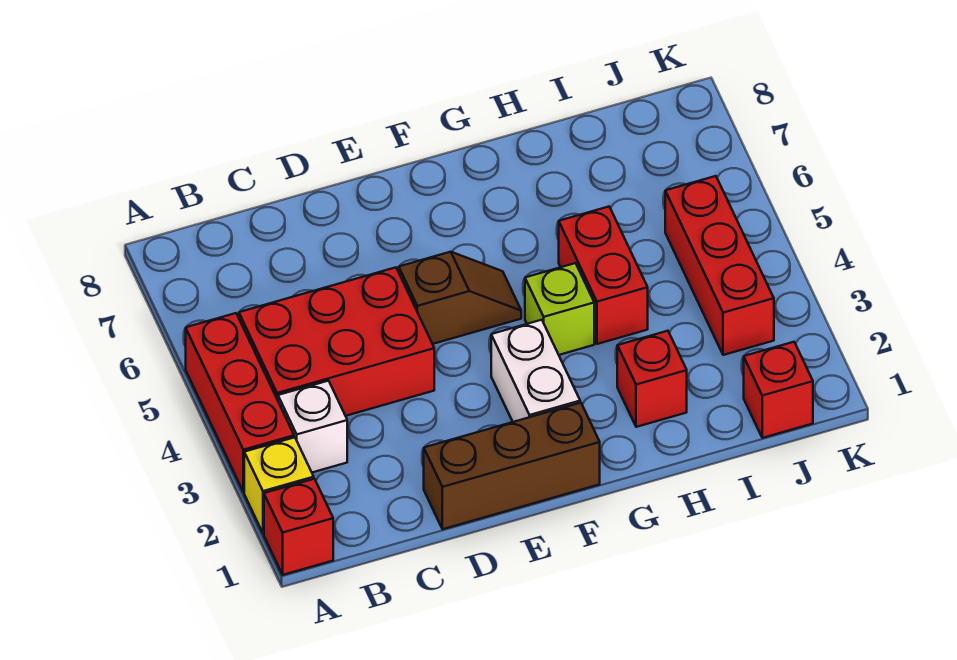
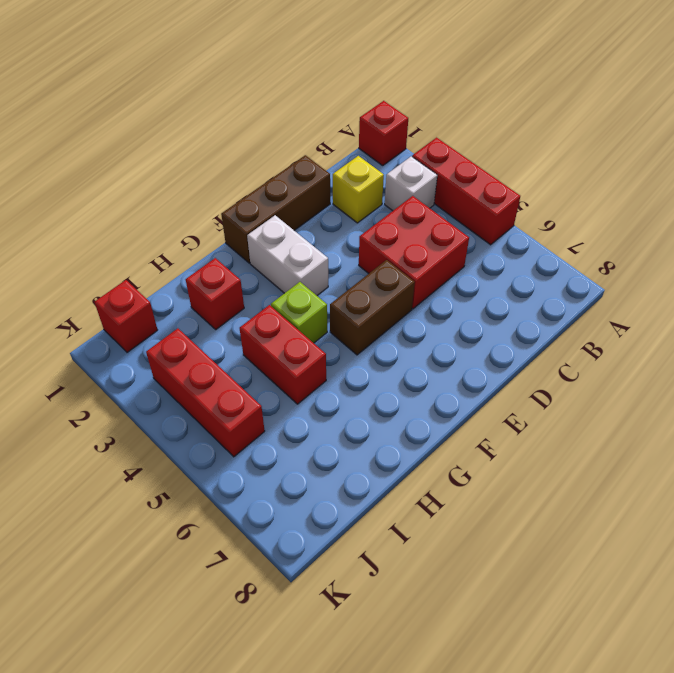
yellow brick A2 level 1 -> yellow brick C2 level 1
red brick B4:D5 level 1 -> red brick C4:D5 level 1
brown slope E5:F5 level 1 top E -> brown brick E5:F5 level 1

